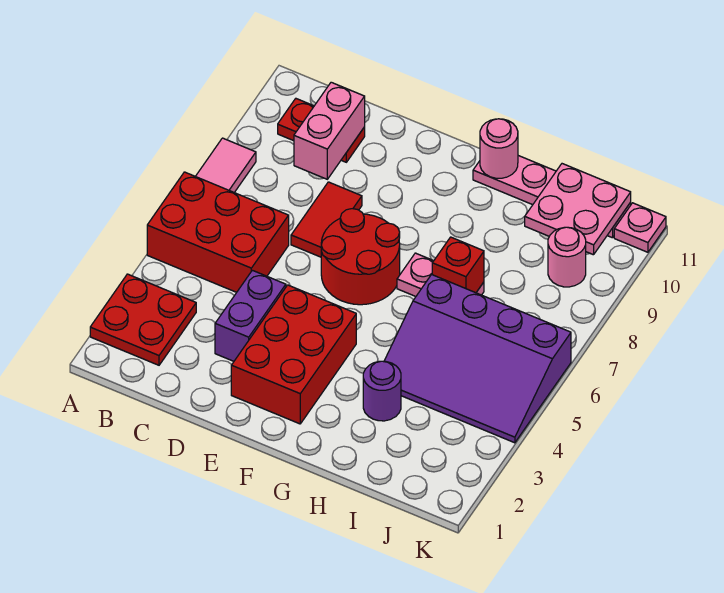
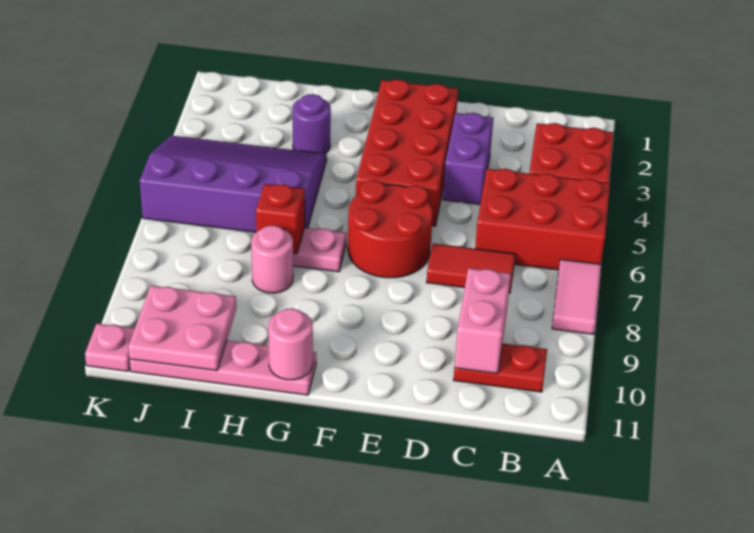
red tile D7:D8 level 1 -> red tile C7:D7 level 1
red brick E2:F4 level 1 -> red brick E2:F5 level 1
pink round brick J9 level 1 -> pink round brick H8 level 1

